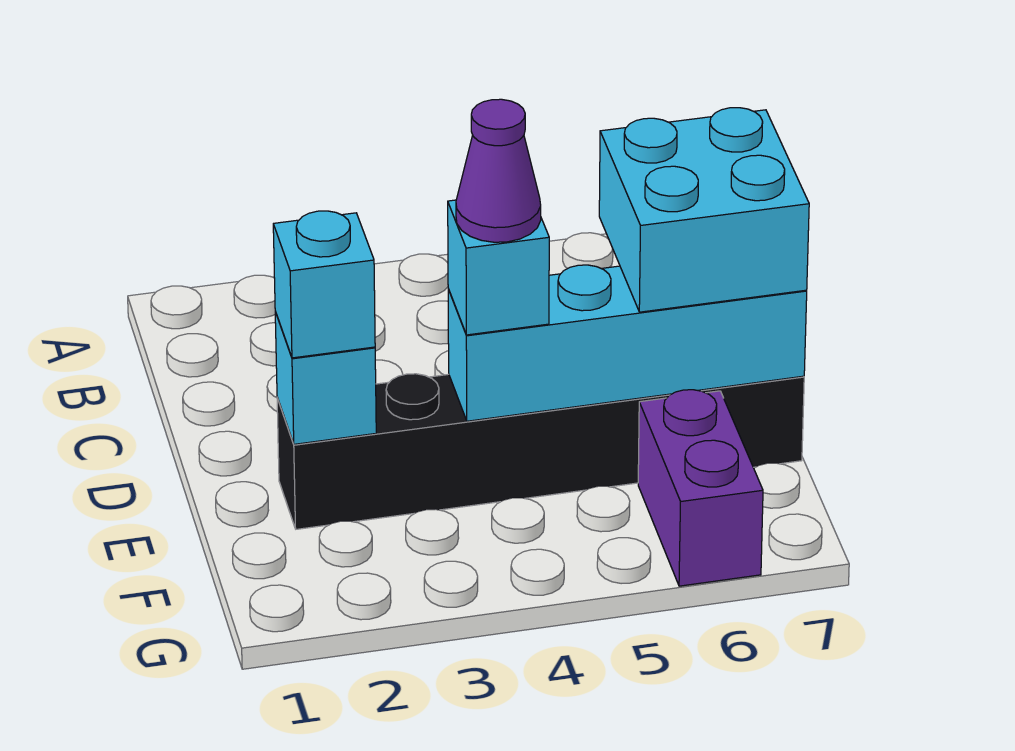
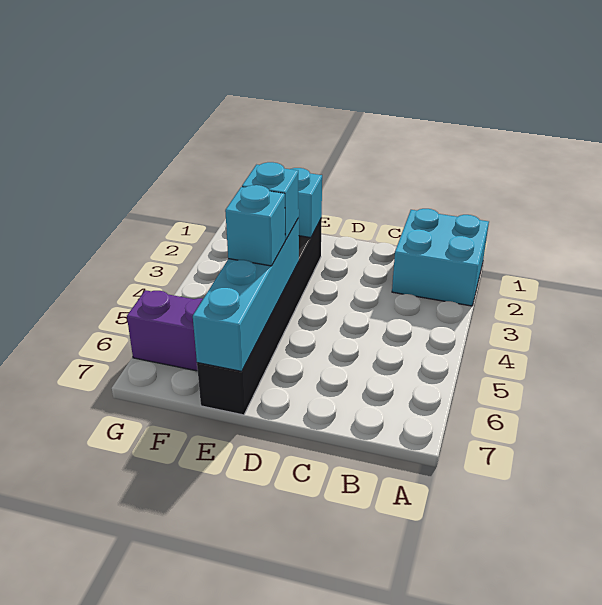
cyan brick D6:E7 level 3 -> cyan brick A1:B2 level 1
cyan brick E2 level 3 -> cyan brick E5 level 3
purple cone E4 level 4 -> none

